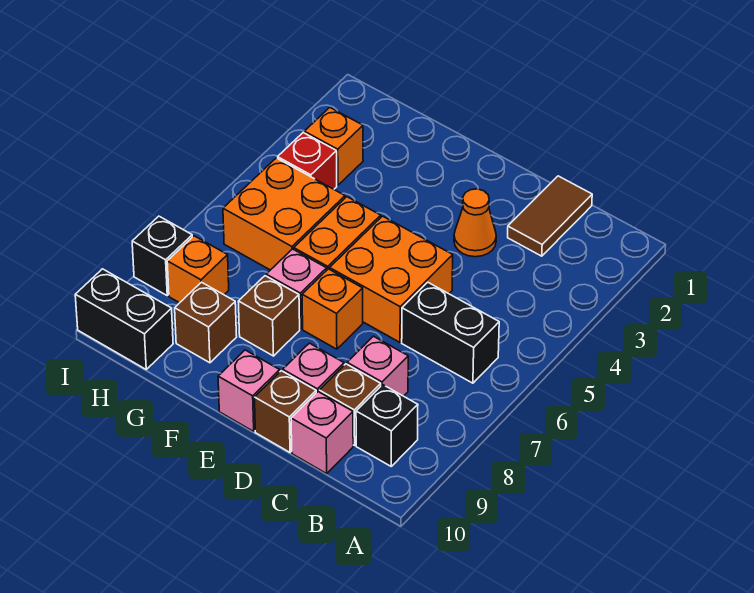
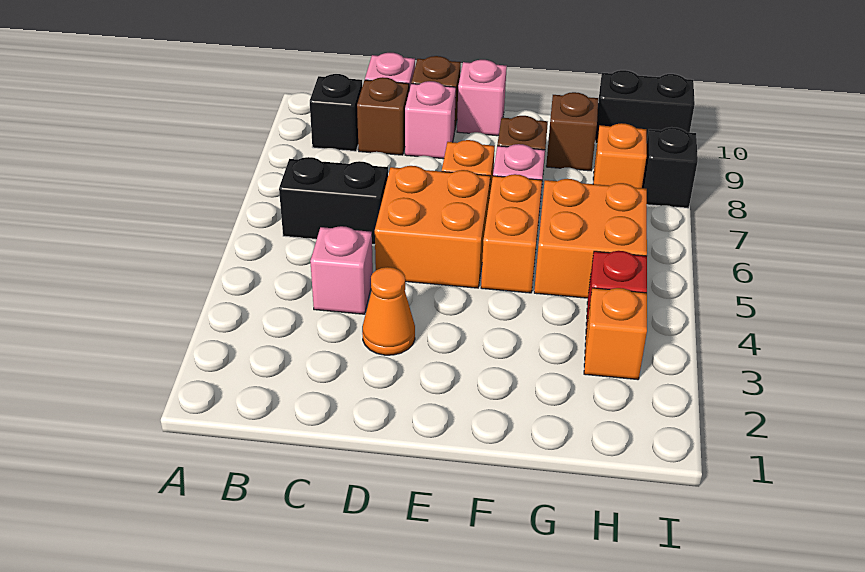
brown tile C1:C2 level 1 -> none
pink brick C8 level 1 -> pink brick C4 level 1

